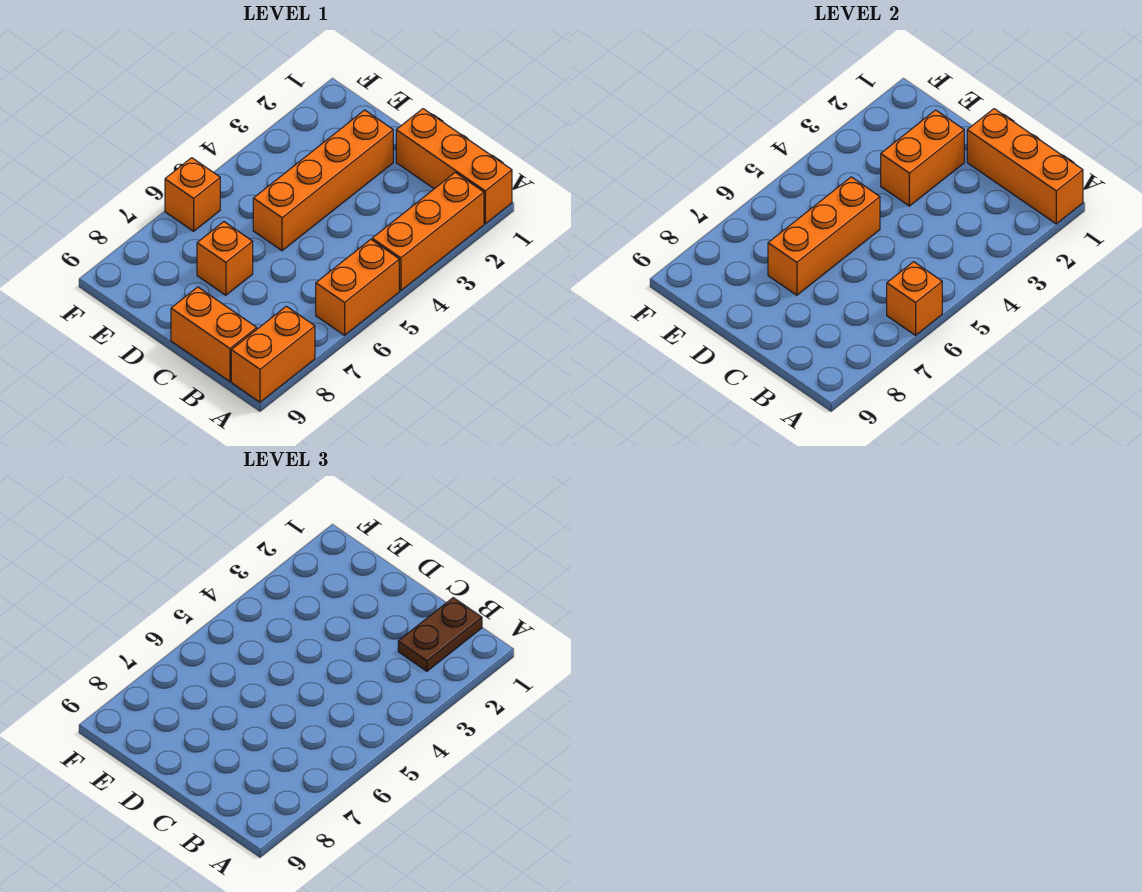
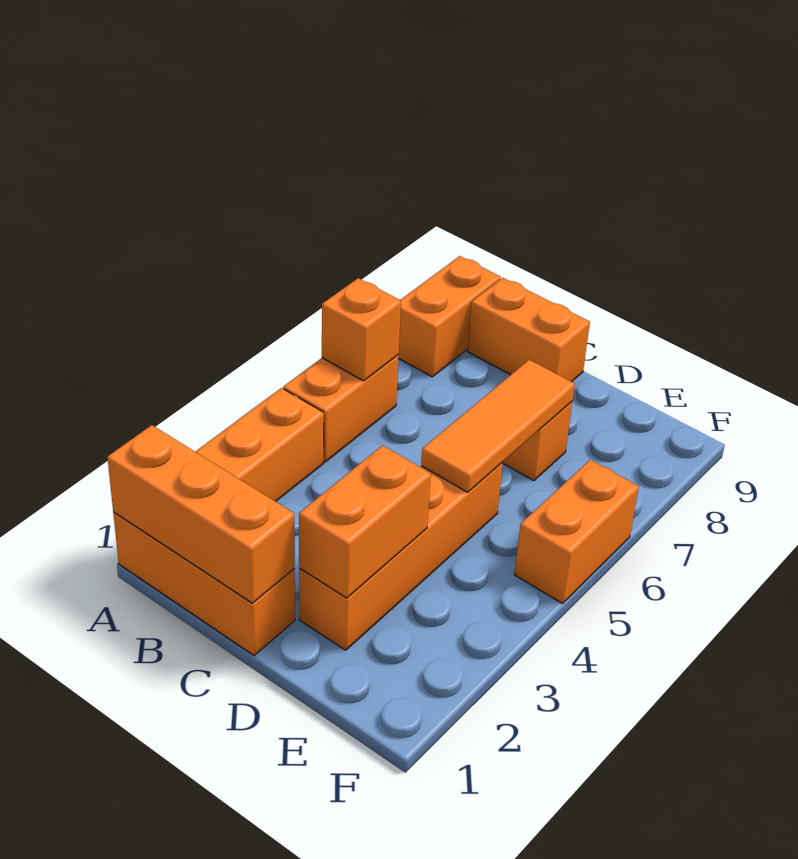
brown plate B1:B2 level 3 -> none
orange brick D5:D7 level 2 -> orange tile D5:D7 level 2
orange brick F6 level 1 -> orange brick F5:F6 level 1

